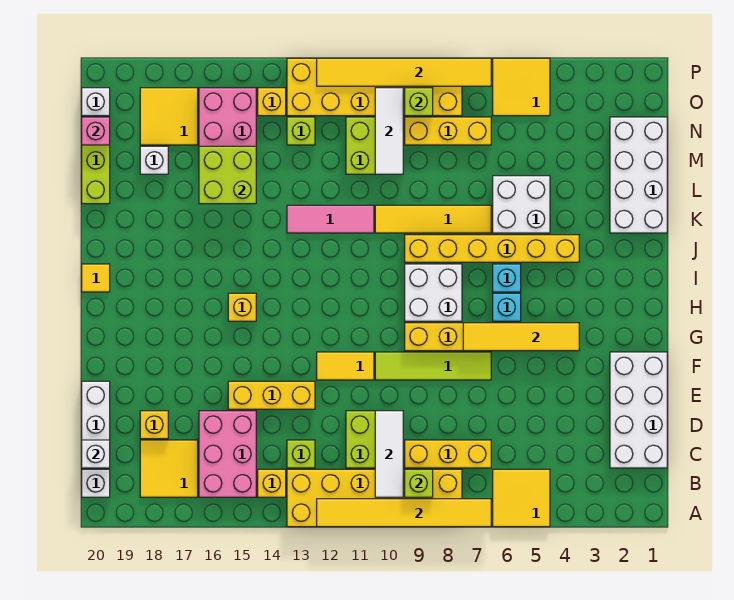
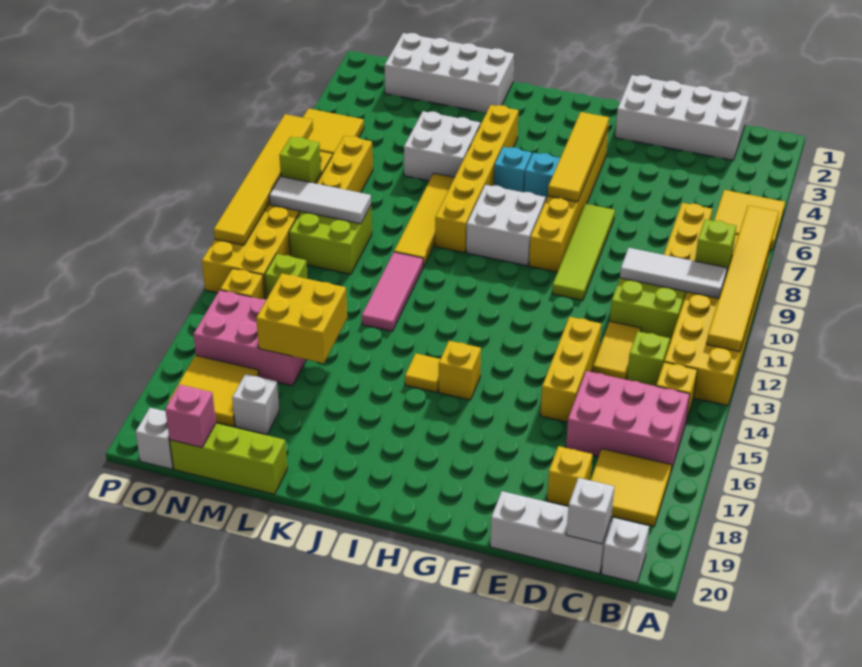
yellow tile F11:F12 level 1 -> yellow tile D12:D13 level 1
yellow tile I20 level 1 -> yellow tile I15 level 1
lime brick L15:M16 level 2 -> yellow brick L15:M16 level 2

